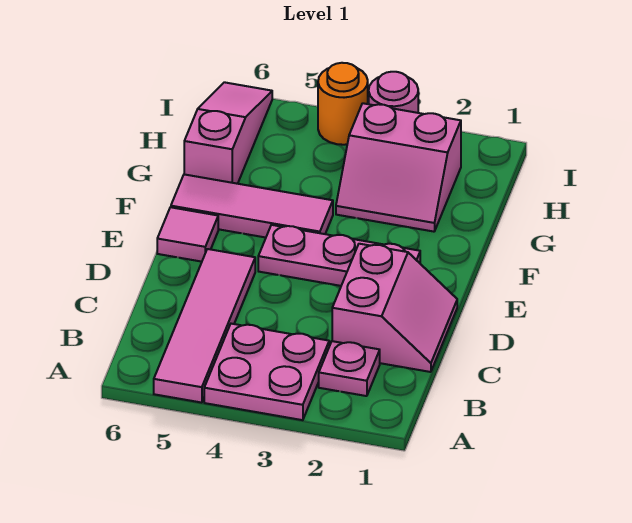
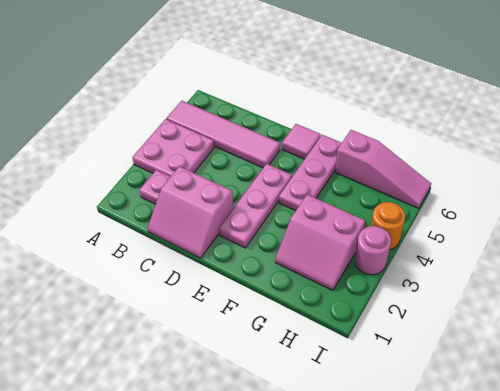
pink tile F4:F6 level 1 -> pink plate F4:F6 level 1
pink slope G2:H3 level 1 top H -> pink slope G2:H3 level 1 top 3

